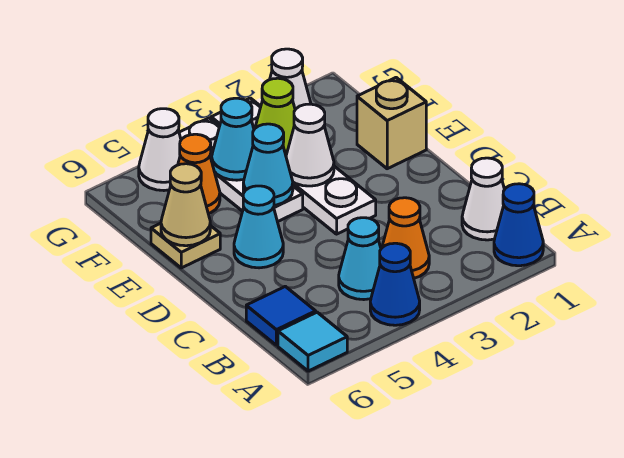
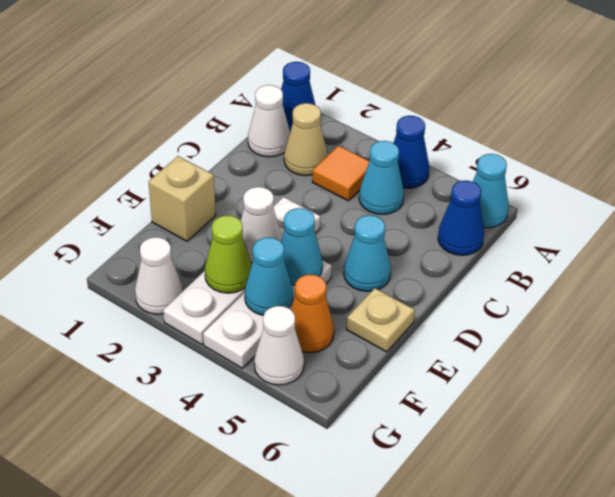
cyan tile A6 level 1 -> cyan cone A6 level 1
orange cone B3 level 1 -> orange tile B3 level 1
blue tile B6 level 1 -> blue cone B6 level 1
tan cone E6 level 2 -> tan cone B2 level 1

